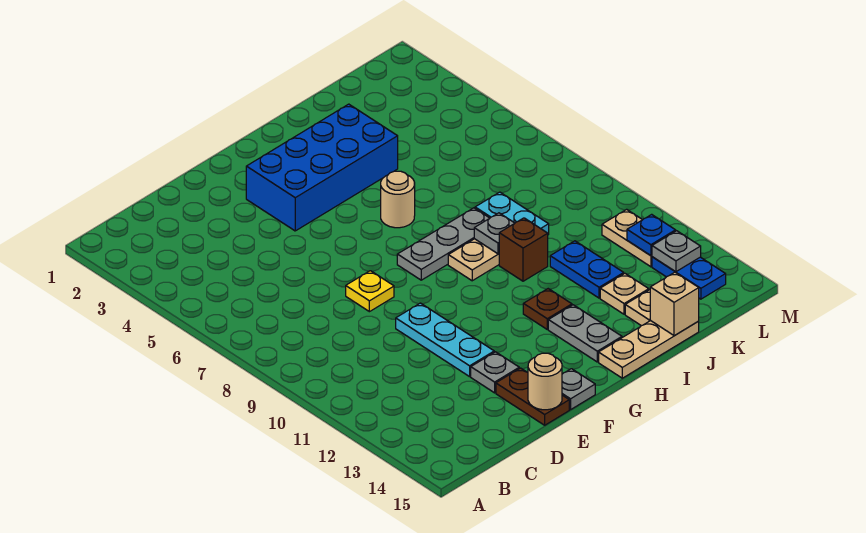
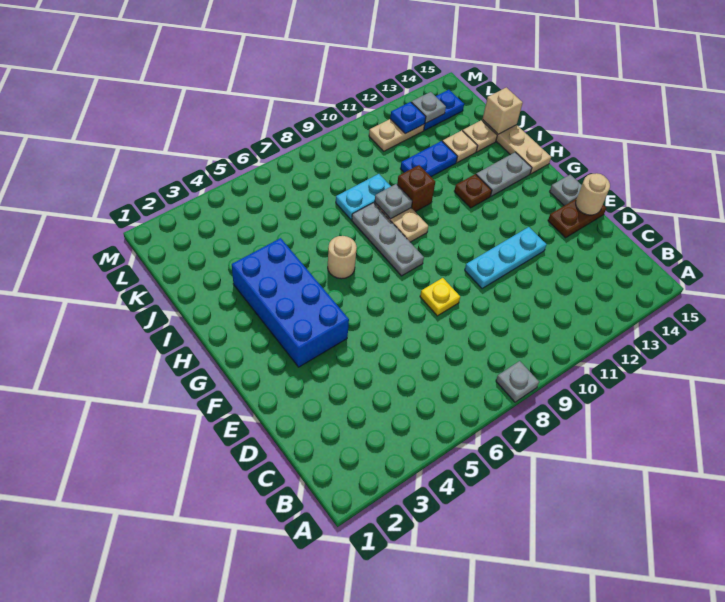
grey plate E13 level 1 -> grey plate A8 level 1

